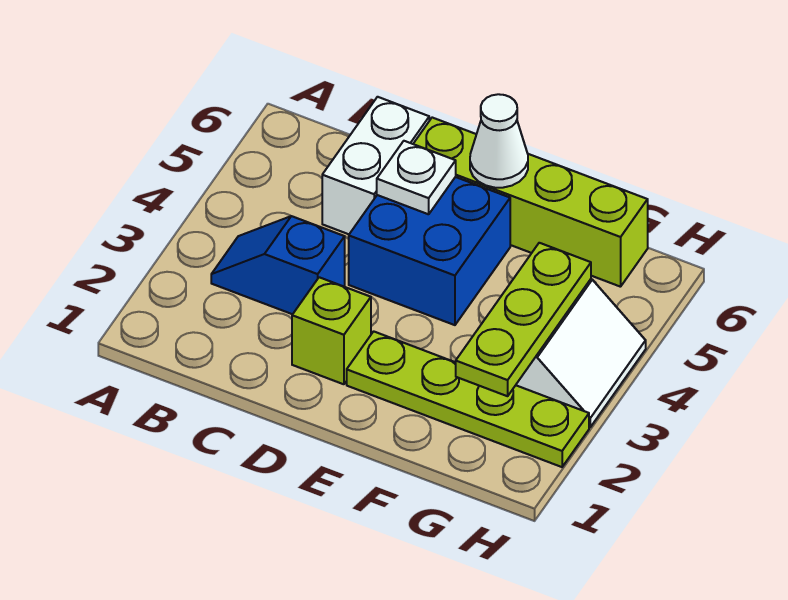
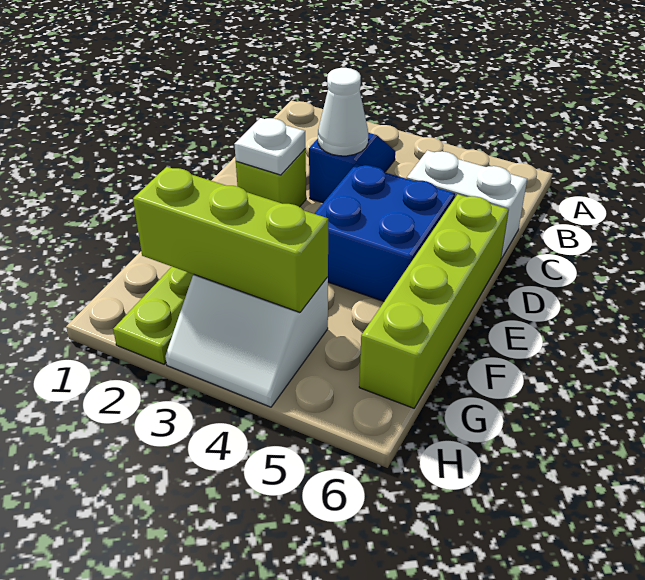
white plate D5 level 2 -> white plate D2 level 2
white cone E6 level 2 -> white cone C3 level 2
lime plate G2:G4 level 2 -> lime brick G2:G4 level 2

